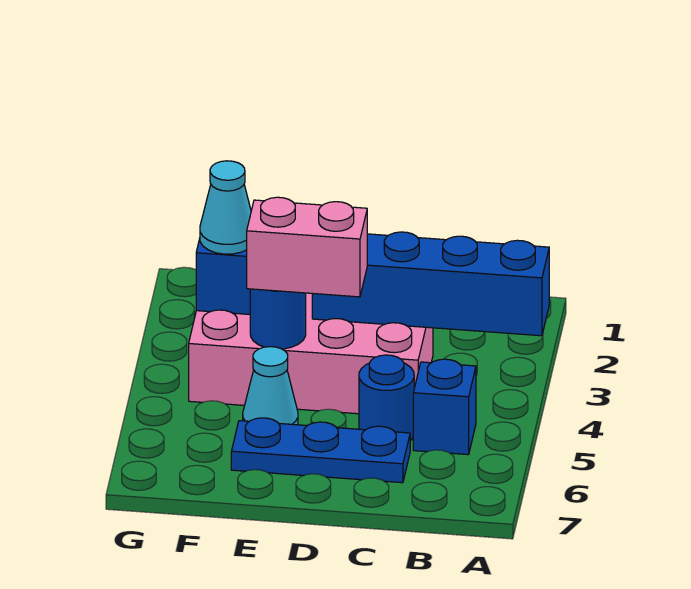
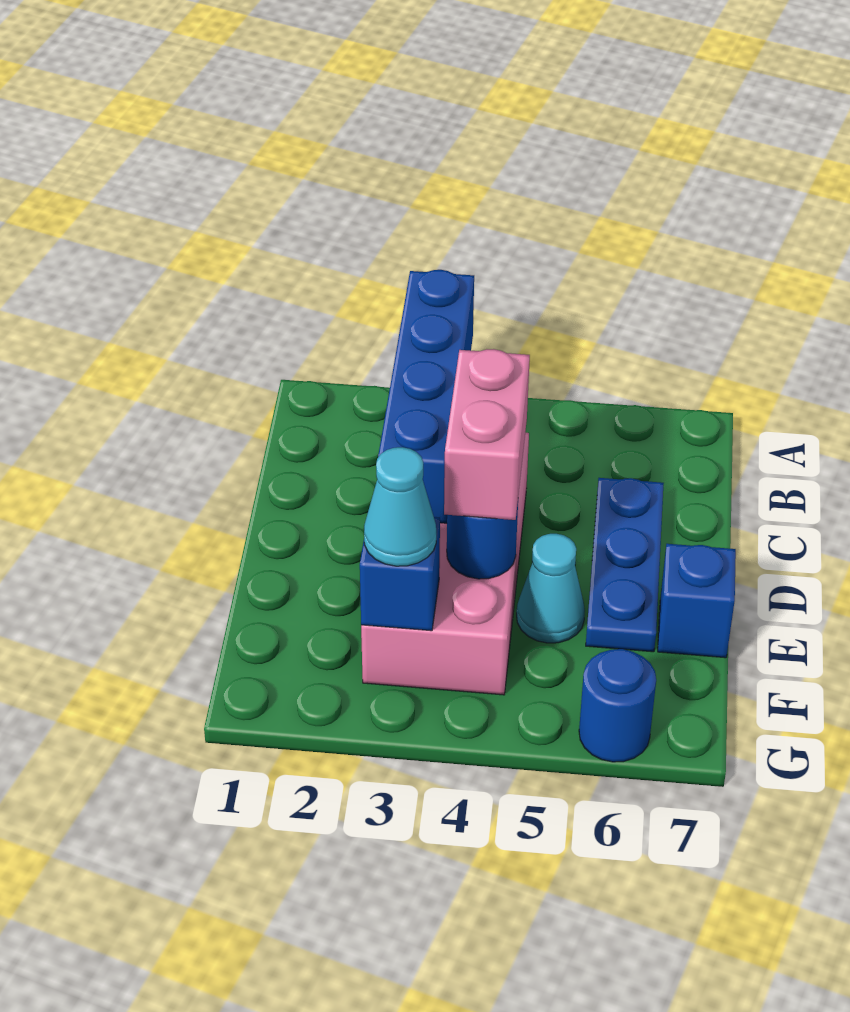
blue brick B5 level 1 -> blue brick E7 level 1
blue round brick C5 level 1 -> blue round brick G6 level 1

